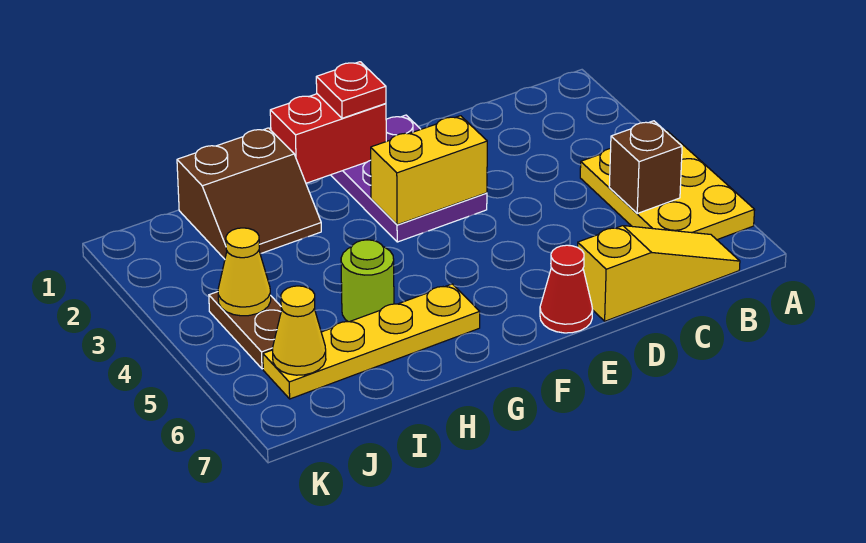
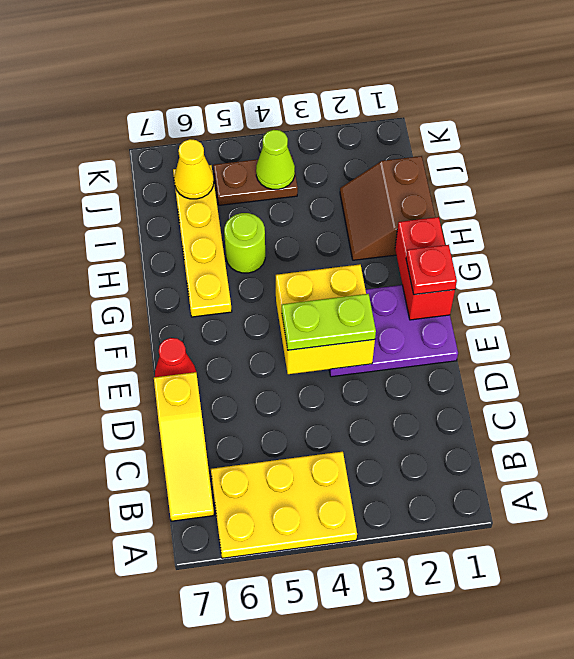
brown brick B5 level 2 -> none
yellow brick E3:F3 level 2 -> yellow brick E3:F4 level 2
none -> lime plate E3:E4 level 3
yellow cone J4 level 2 -> lime cone J4 level 2

